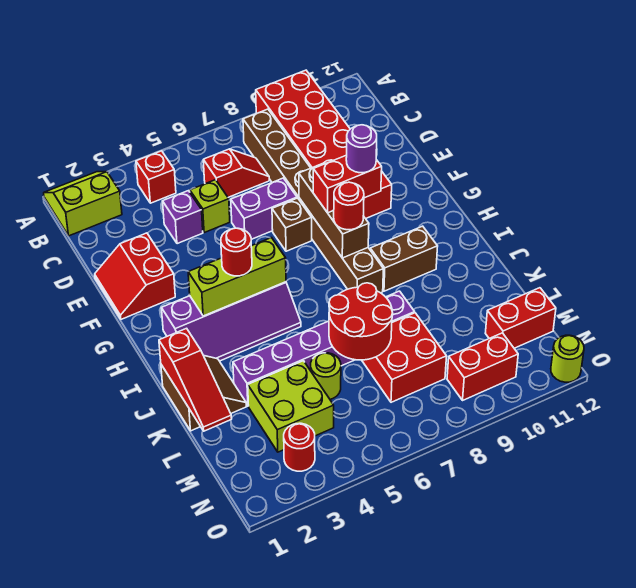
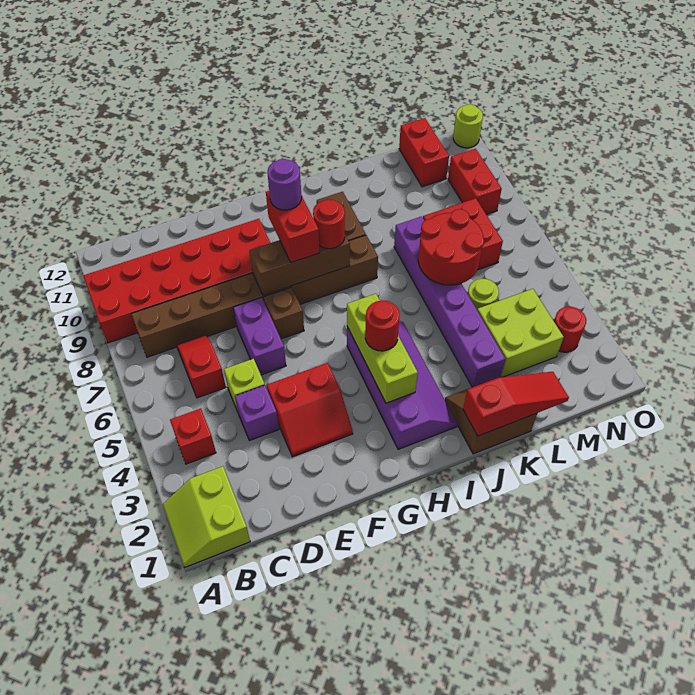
red slope E1:F2 level 1 top 2 -> red slope E3:F4 level 1 top 4

